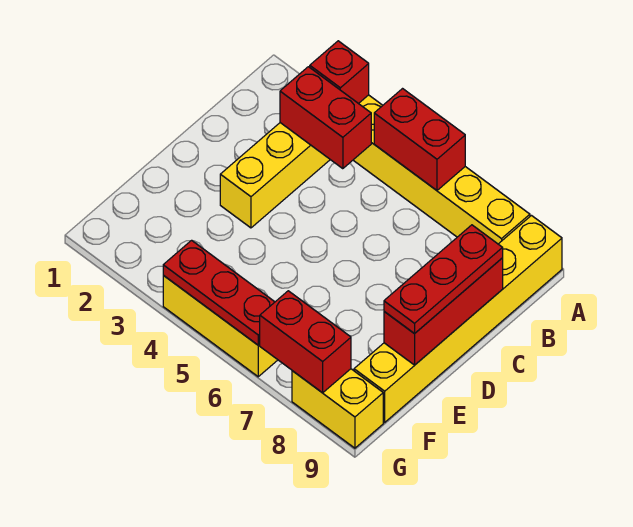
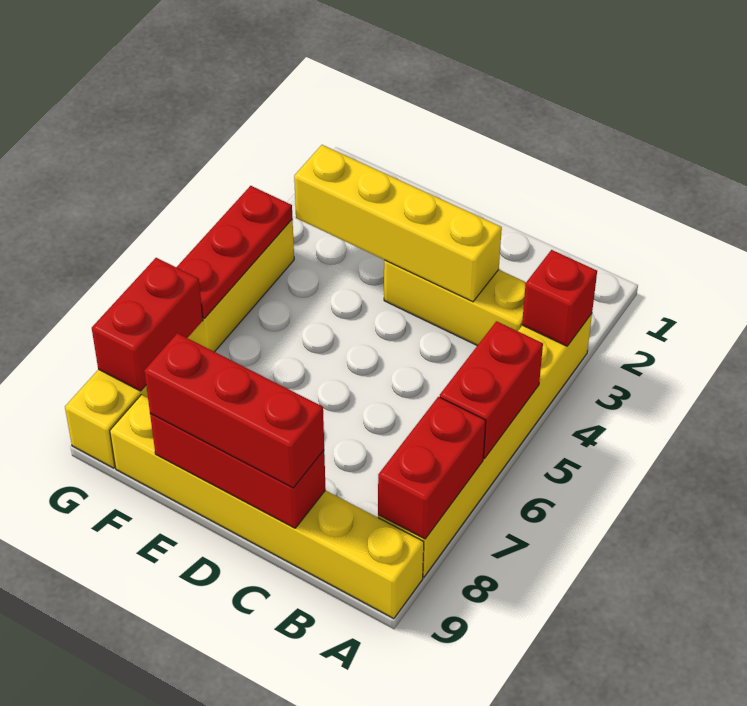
red brick B3:B4 level 2 -> red brick A7:A8 level 2
none -> yellow brick C3:F3 level 2
red plate C9:E9 level 3 -> red brick C9:E9 level 3

